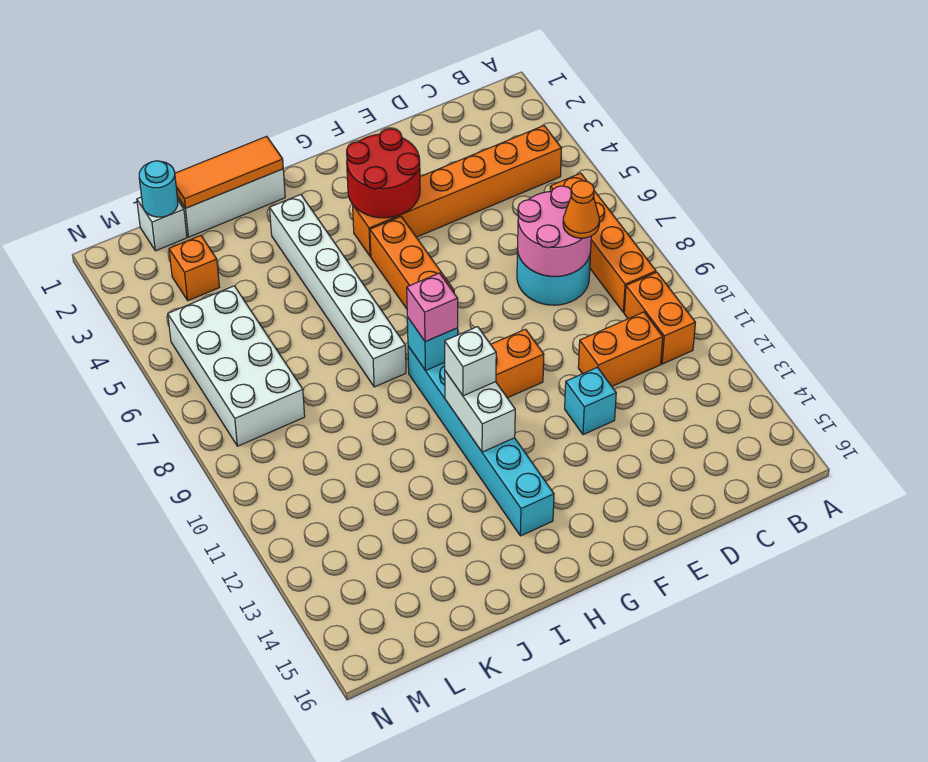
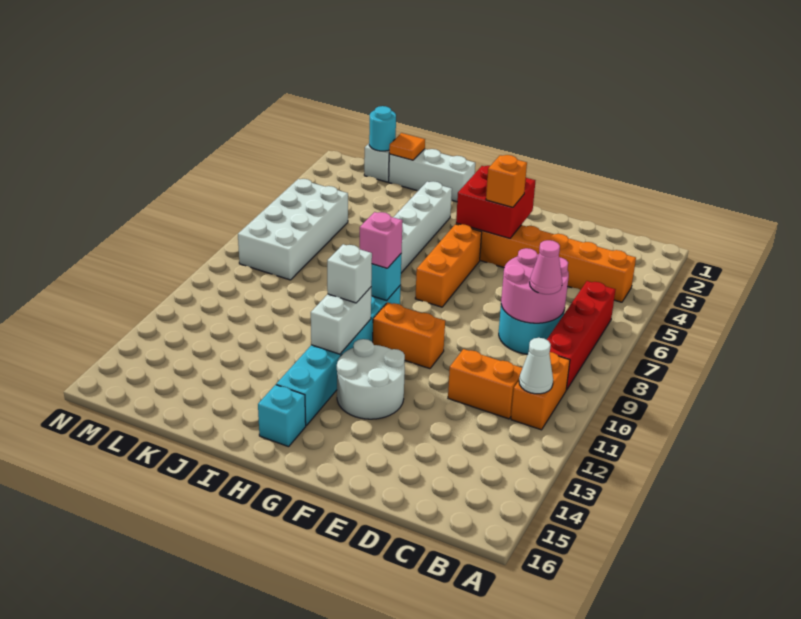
orange brick B6:B9 level 1 -> red brick B6:B9 level 1
none -> white cone B11 level 2
orange cone C8 level 3 -> pink cone C8 level 3
cyan brick E12 level 1 -> cyan brick H15 level 1
red round brick F3:G4 level 2 -> red brick F3:G4 level 2
none -> white round brick F12:G13 level 1
orange tile I1:K1 level 2 -> orange tile K1 level 2
orange brick L3 level 1 -> orange brick F4 level 3

